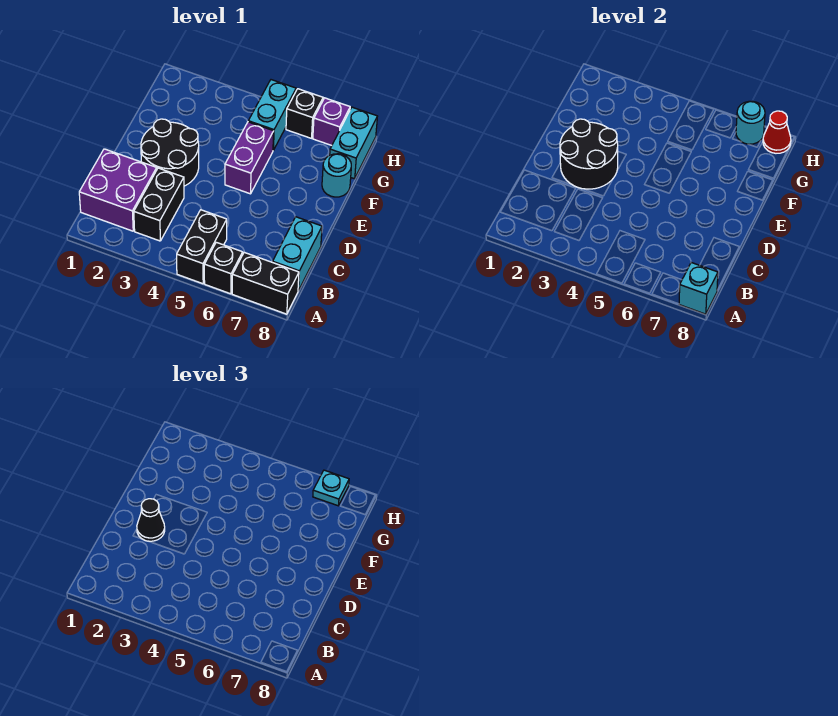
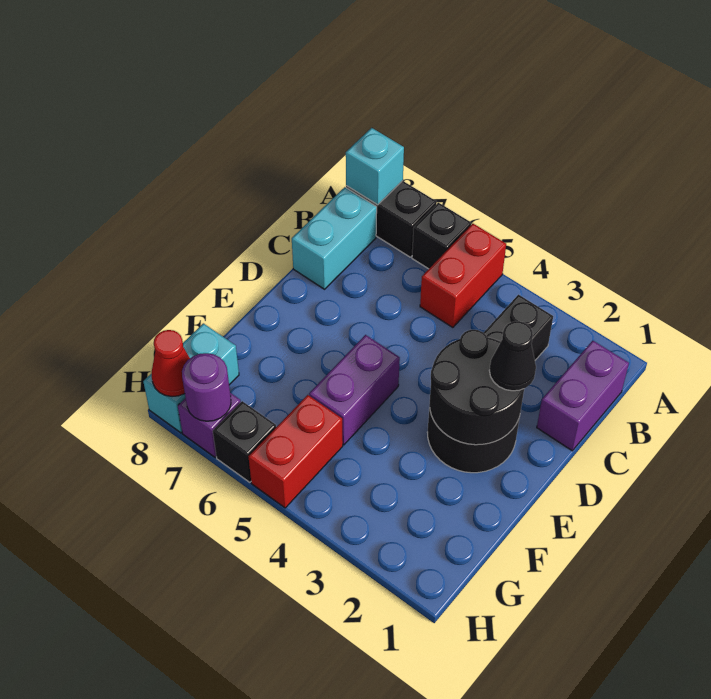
black brick A5:B5 level 1 -> red brick A5:B5 level 1
purple brick B1:C2 level 1 -> purple brick B1:C1 level 1
cyan round brick F8 level 1 -> none
cyan brick G5:H5 level 1 -> red brick G5:H5 level 1
cyan round brick H7 level 2 -> purple round brick H7 level 2
cyan plate H7 level 3 -> none

